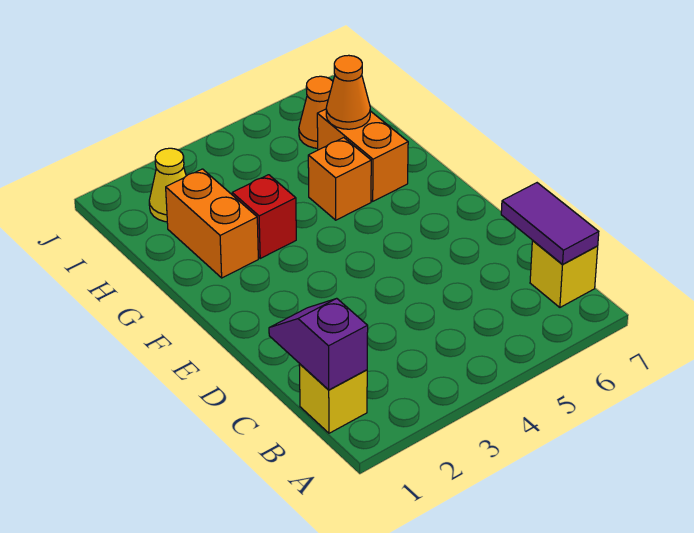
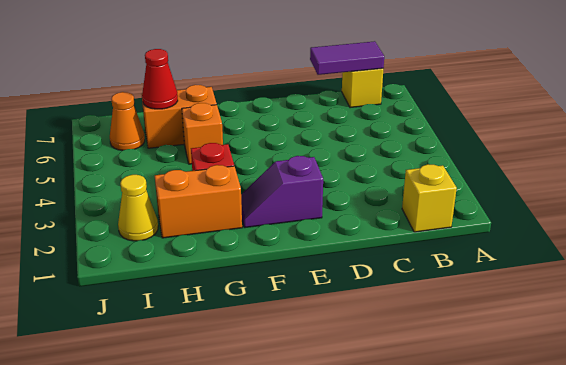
purple slope B1:C1 level 2 top B -> purple slope E2:F2 level 1 top E
orange cone H6 level 2 -> red cone H6 level 2

